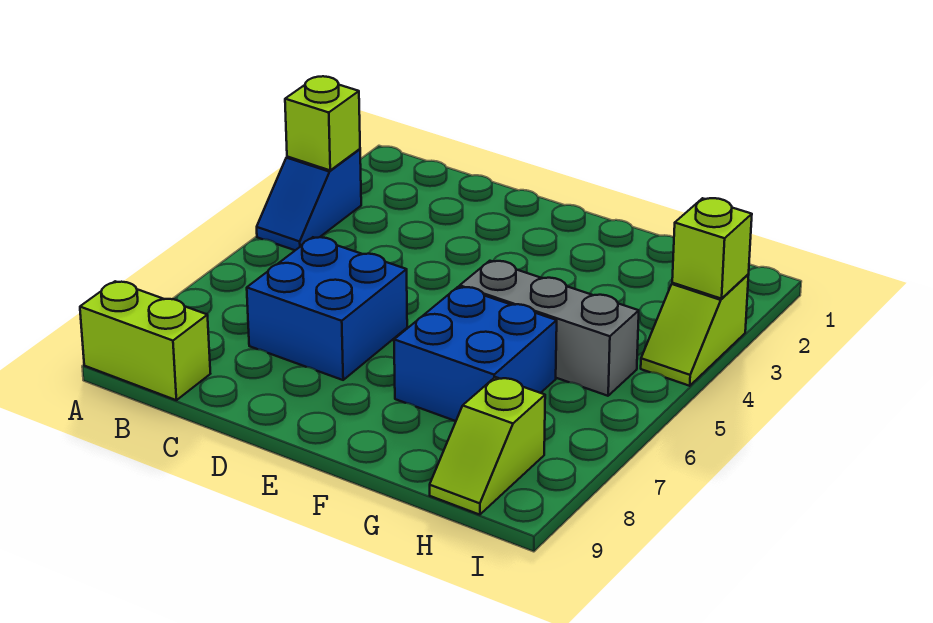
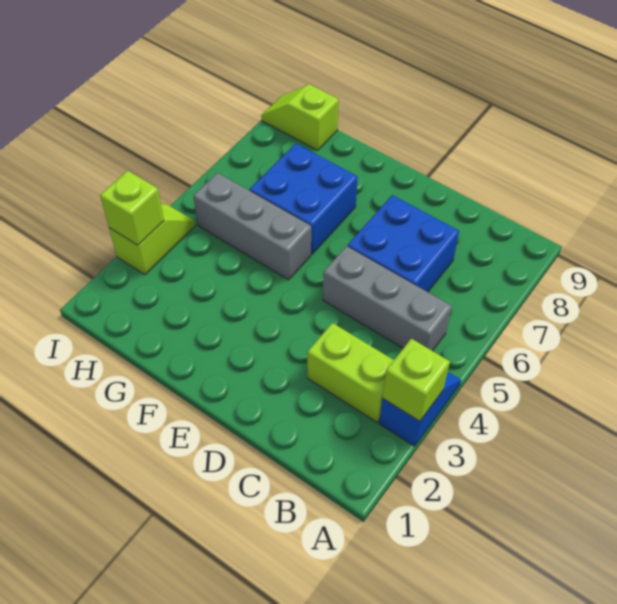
lime brick A9:B9 level 1 -> lime brick B3:C3 level 1
none -> grey brick B5:D5 level 1
lime slope H8:H9 level 1 top 8 -> lime slope H9:I9 level 1 top H

